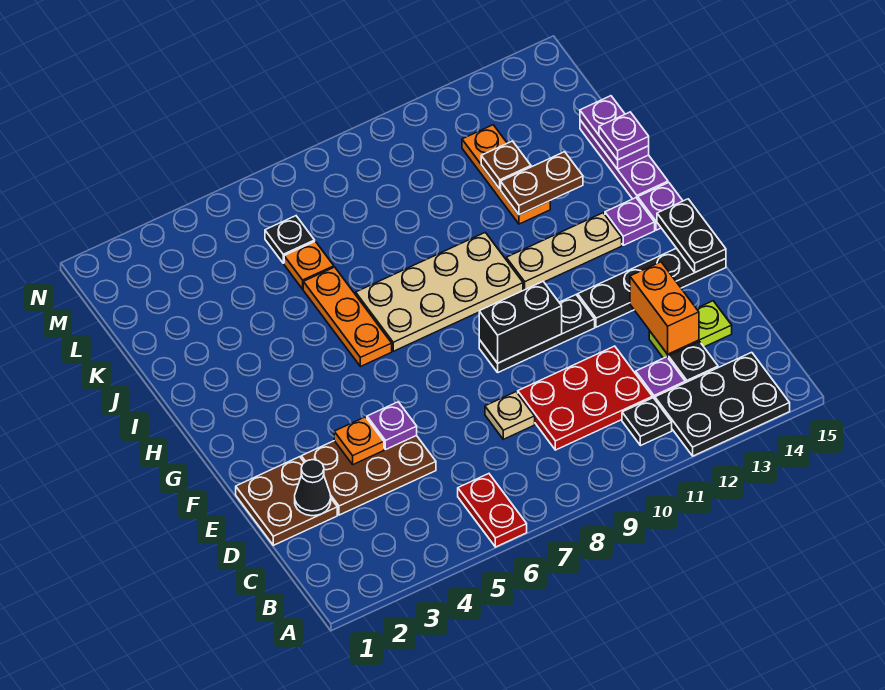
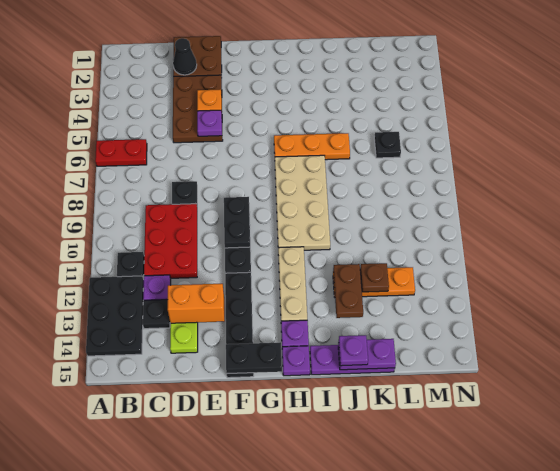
tan plate D8 level 1 -> black plate D8 level 1
black brick F9:F10 level 2 -> black plate F9:F10 level 2
orange plate K6 level 1 -> none

